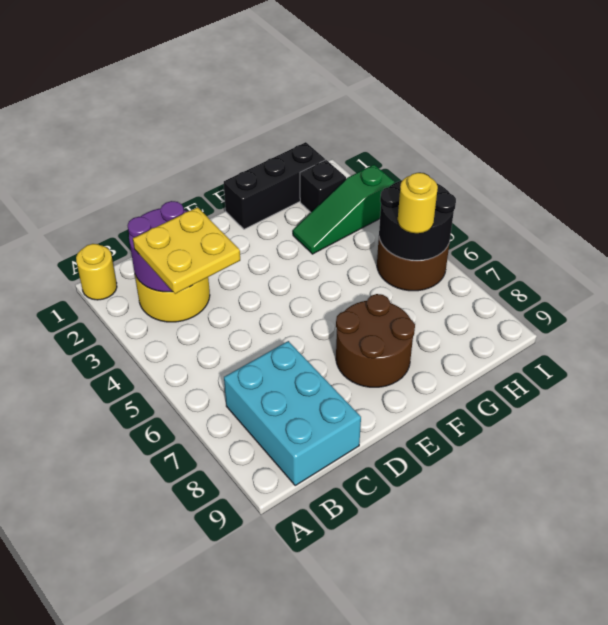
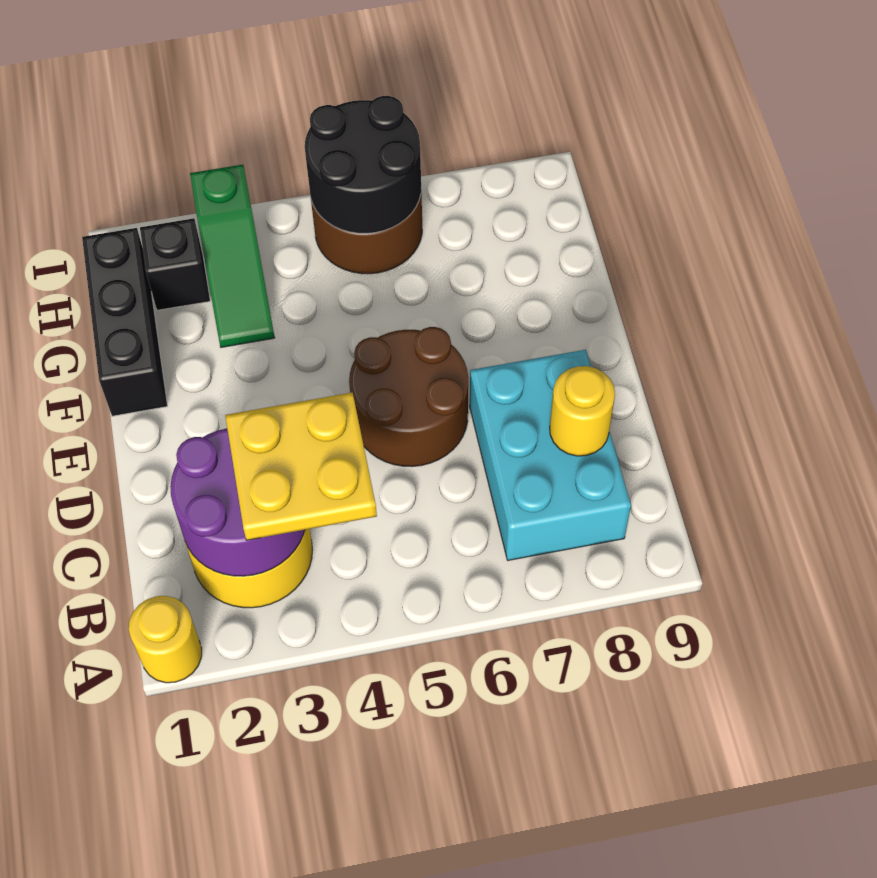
cyan brick B7:C9 level 1 -> cyan brick B7:D8 level 1
brown round brick E7:F8 level 1 -> brown round brick D5:E6 level 1
yellow round brick H6 level 3 -> yellow round brick C8 level 2

